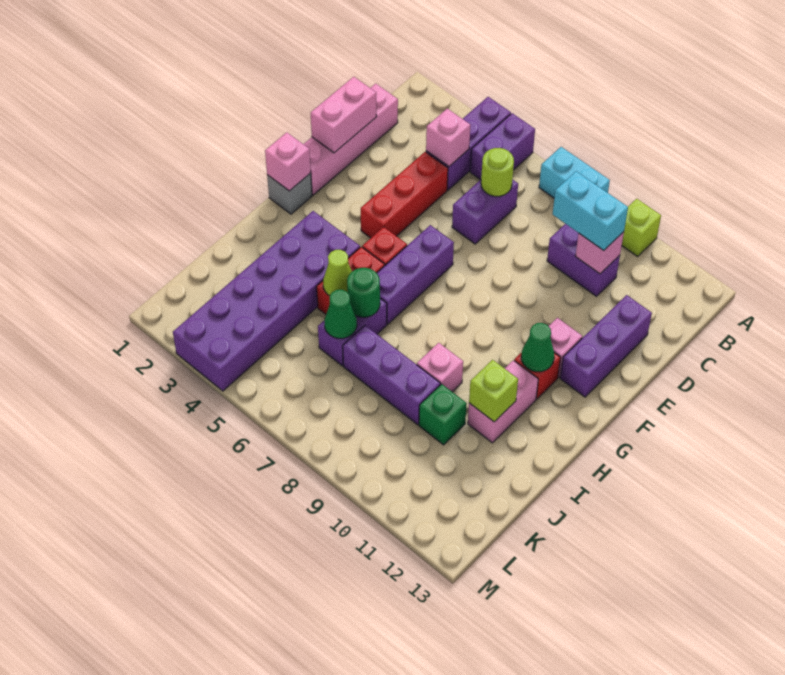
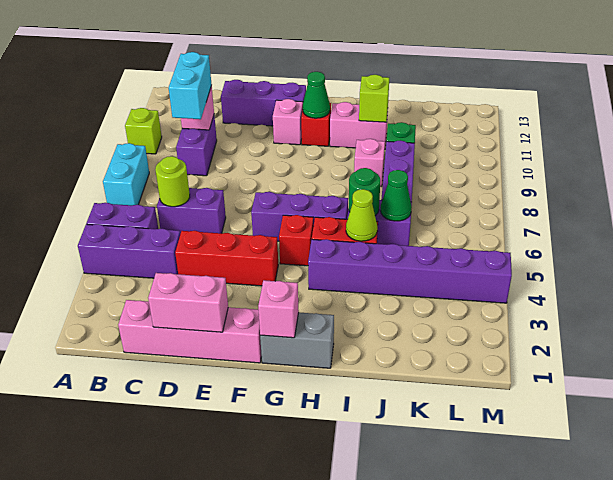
pink brick C4 level 2 -> none
grey brick G1 level 1 -> grey brick G1:H1 level 1
purple brick H3:M4 level 1 -> purple brick H4:M4 level 1

